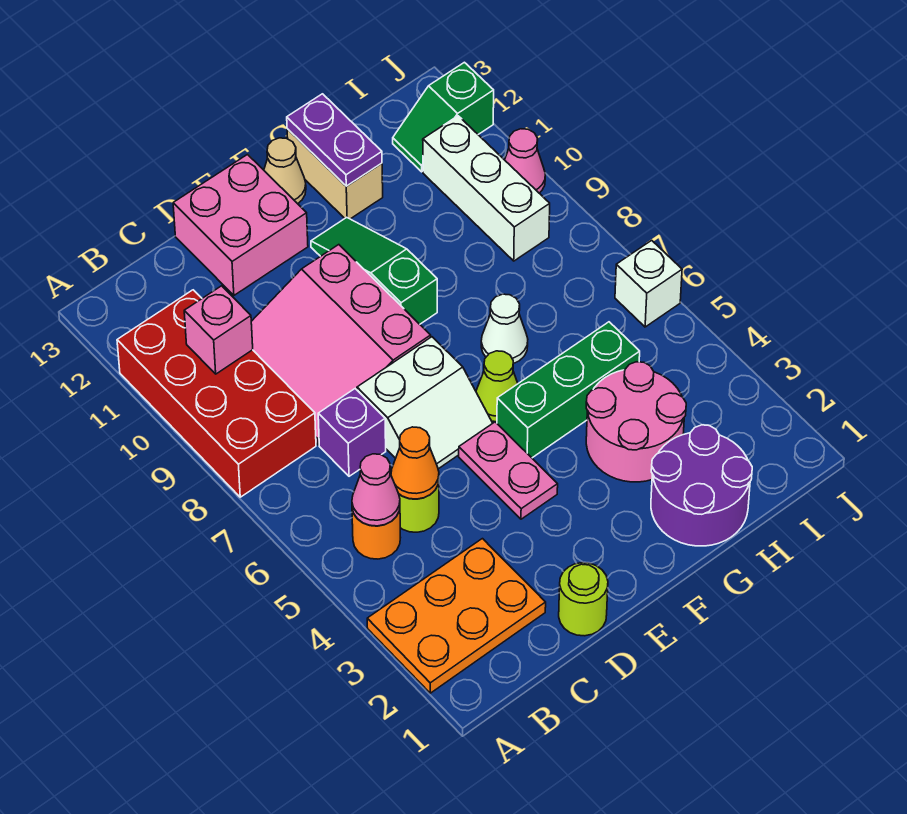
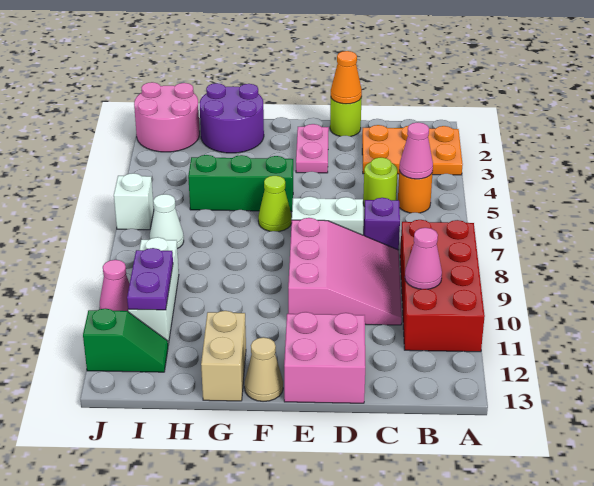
pink brick B10 level 2 -> pink cone B10 level 2
orange cone C5 level 2 -> orange cone D1 level 2
pink plate E4:E5 level 1 -> pink plate E2:E3 level 1
green slope F9:F11 level 1 top 9 -> none
pink round brick G3:H4 level 1 -> pink round brick I1:J2 level 1
white cone G7 level 1 -> white cone I7 level 1
purple plate G12:G13 level 2 -> purple plate I10:I11 level 2

